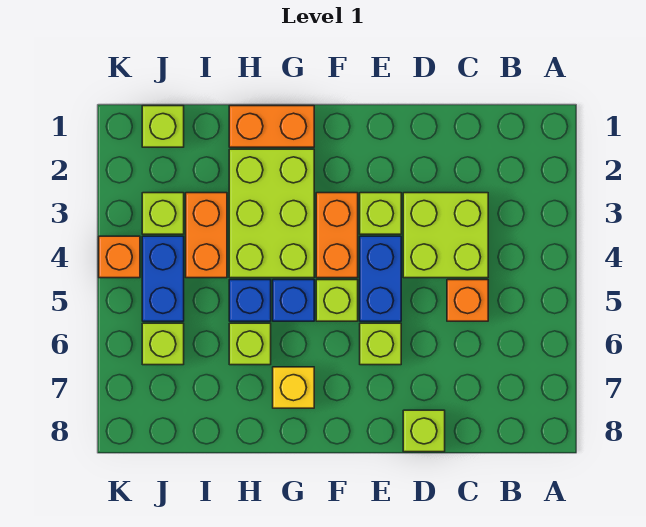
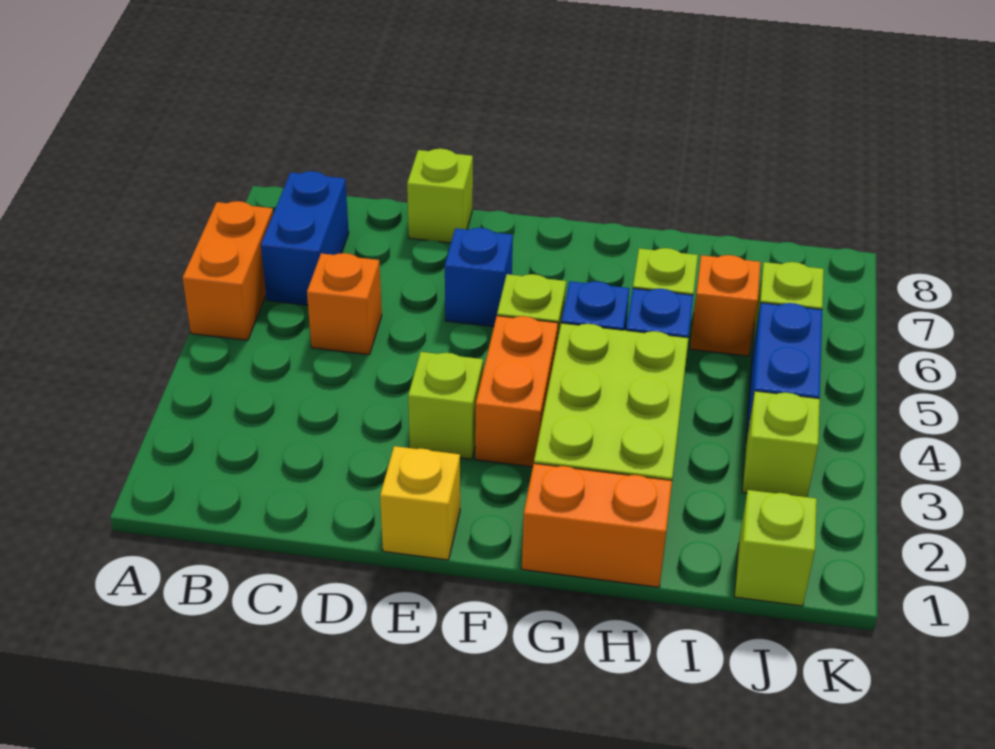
lime brick C3:D4 level 1 -> none
blue brick E4:E5 level 1 -> blue brick B6:B7 level 1
lime brick E6 level 1 -> blue brick E6 level 1
yellow brick G7 level 1 -> yellow brick E1 level 1
orange brick I3:I4 level 1 -> orange brick A5:A6 level 1
orange brick K4 level 1 -> orange brick I6 level 1

